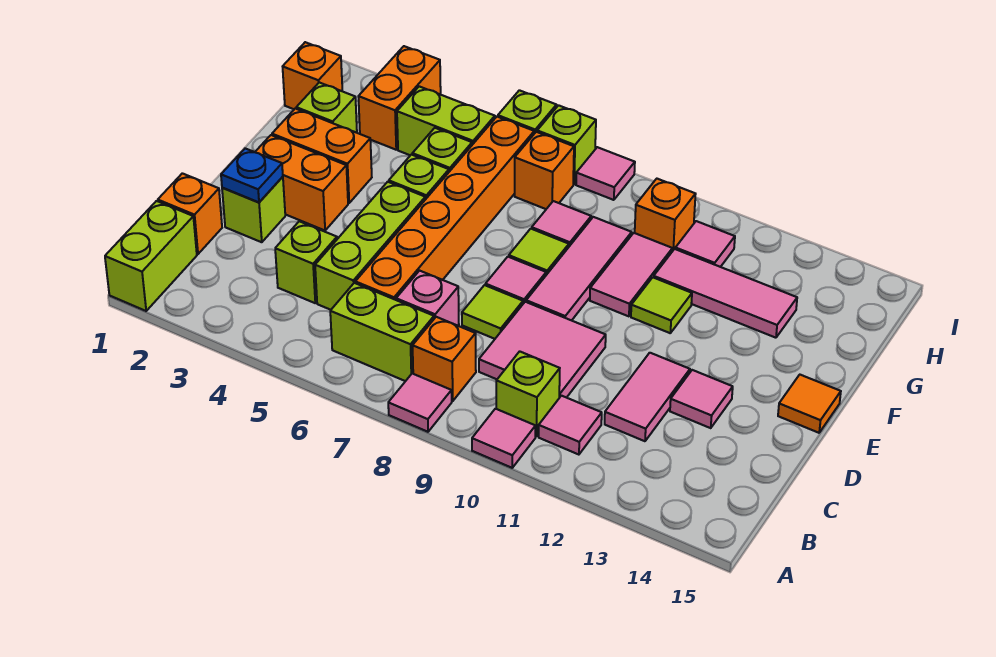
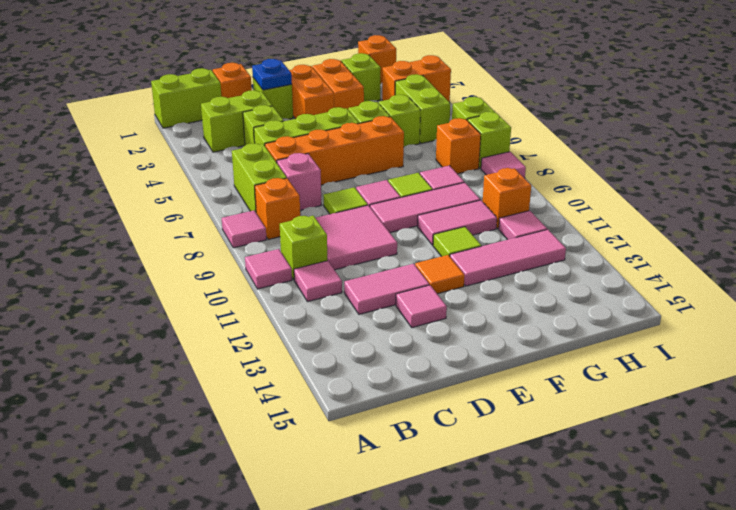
none -> lime brick B3:C3 level 1
orange brick C6:H6 level 1 -> orange brick C6:F6 level 1
orange tile E15 level 1 -> orange tile E12 level 1
pink tile G11:G13 level 1 -> pink tile F12:H12 level 1

